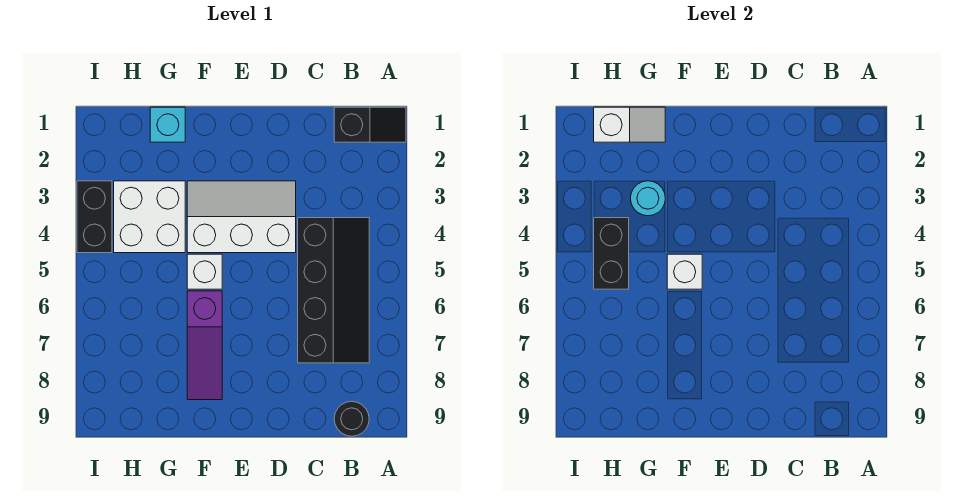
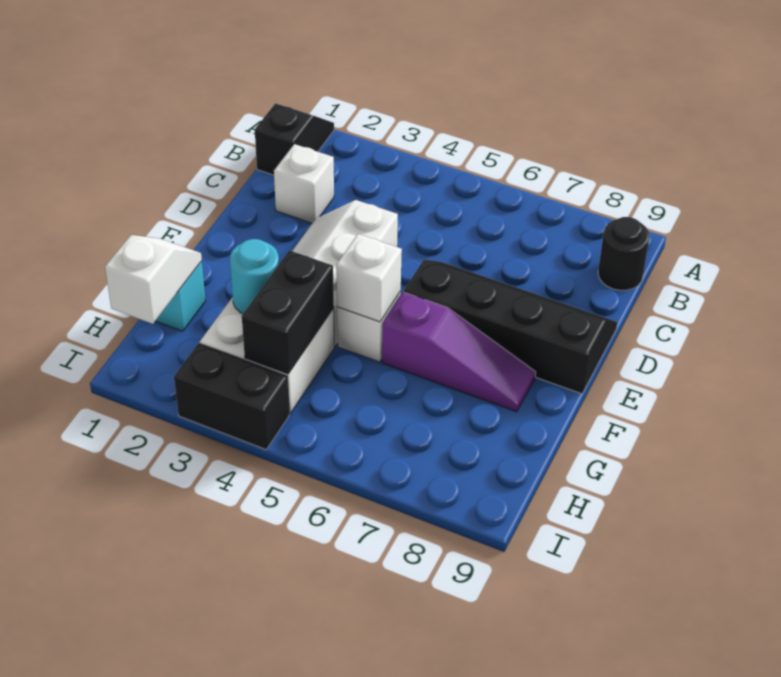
black slope B4:C7 level 1 top C -> black slope D6:E9 level 1 top E
none -> white brick C2 level 1
black brick H4:H5 level 2 -> black brick G4:H4 level 2

